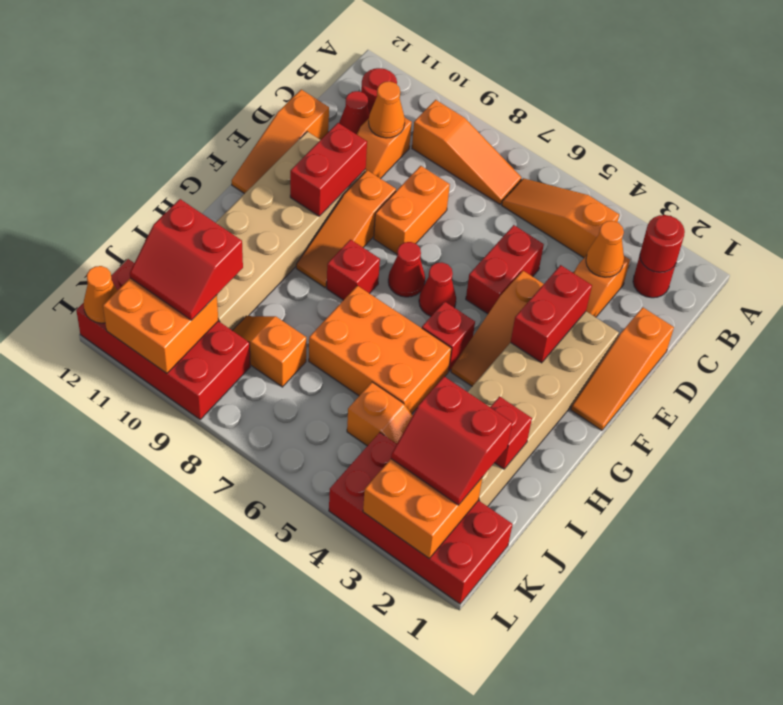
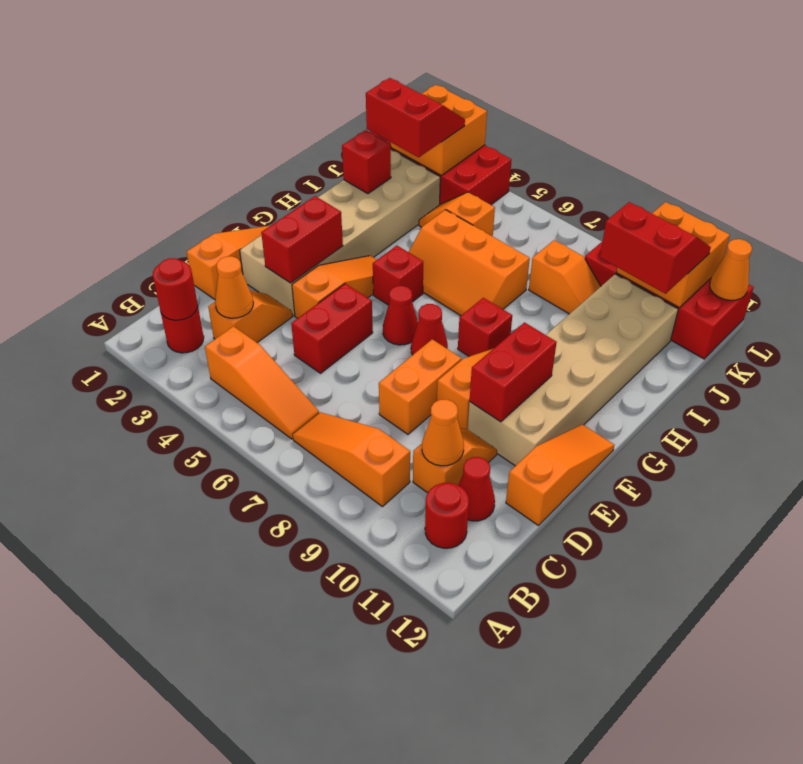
orange brick H5:I7 level 1 -> orange slope H5:I7 level 1 top I

